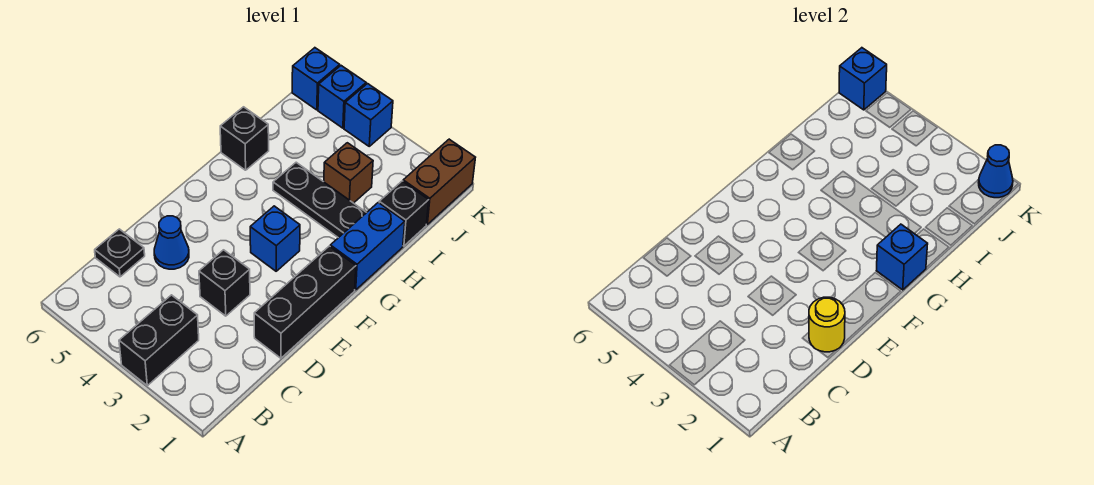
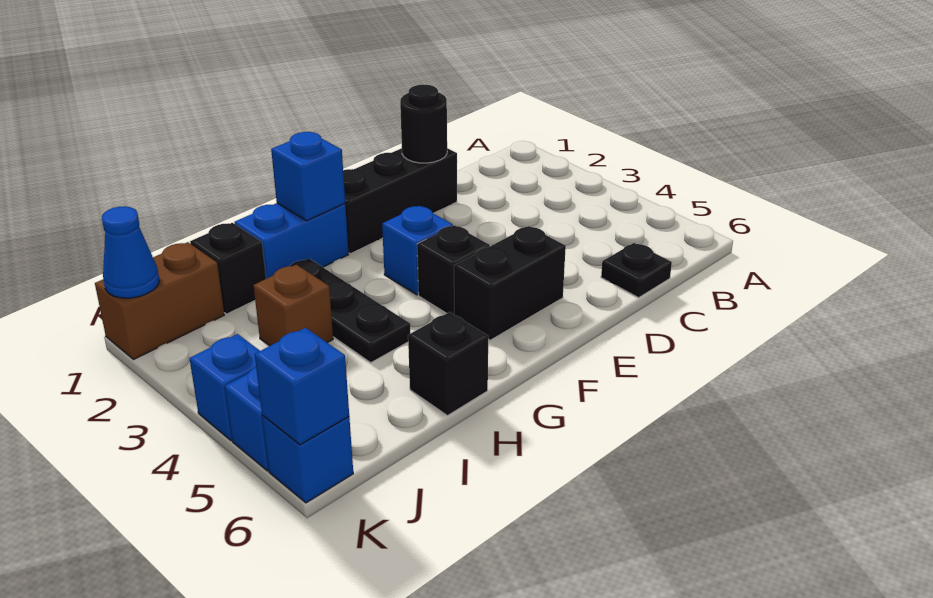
black brick A3:B3 level 1 -> black brick E5:F5 level 1
yellow round brick D1 level 2 -> black round brick D1 level 2
black brick D3 level 1 -> black brick F4 level 1
blue cone D5 level 1 -> none

